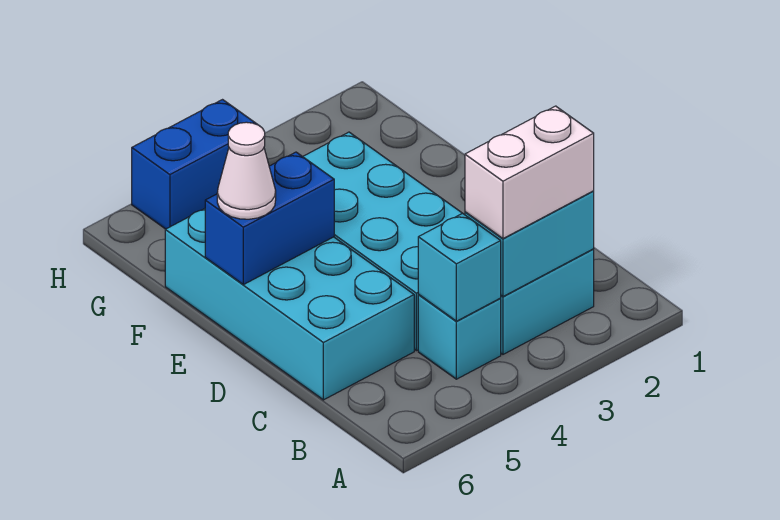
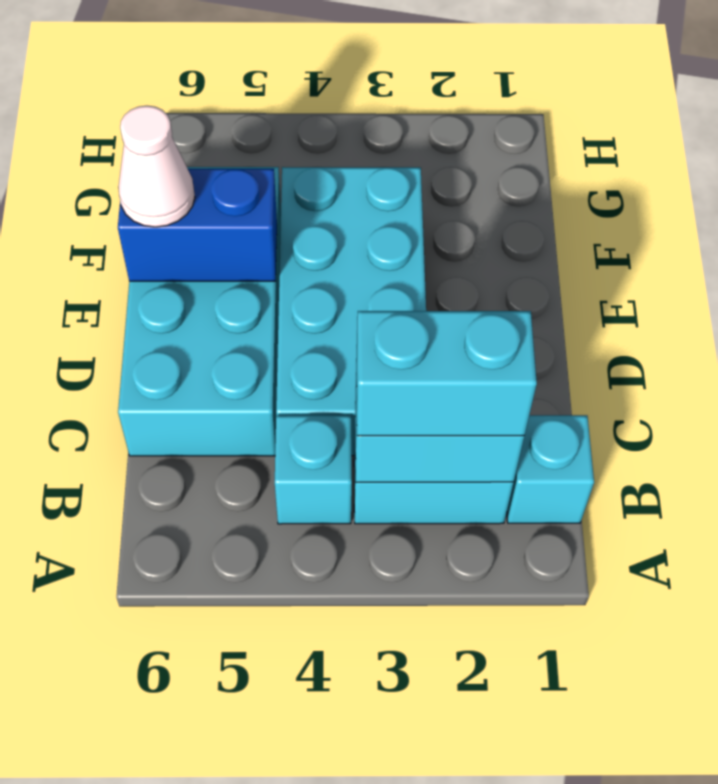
white brick B2:B3 level 3 -> cyan brick B2:B3 level 3
cyan brick B4 level 2 -> cyan brick B1 level 1
blue brick H4:H5 level 1 -> none

